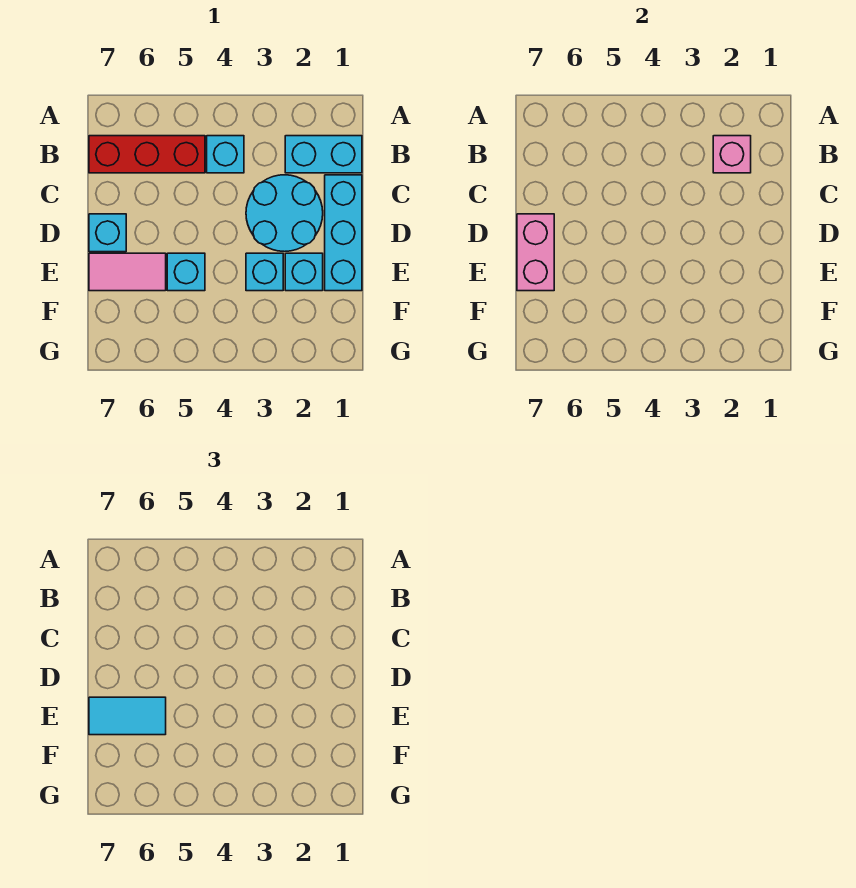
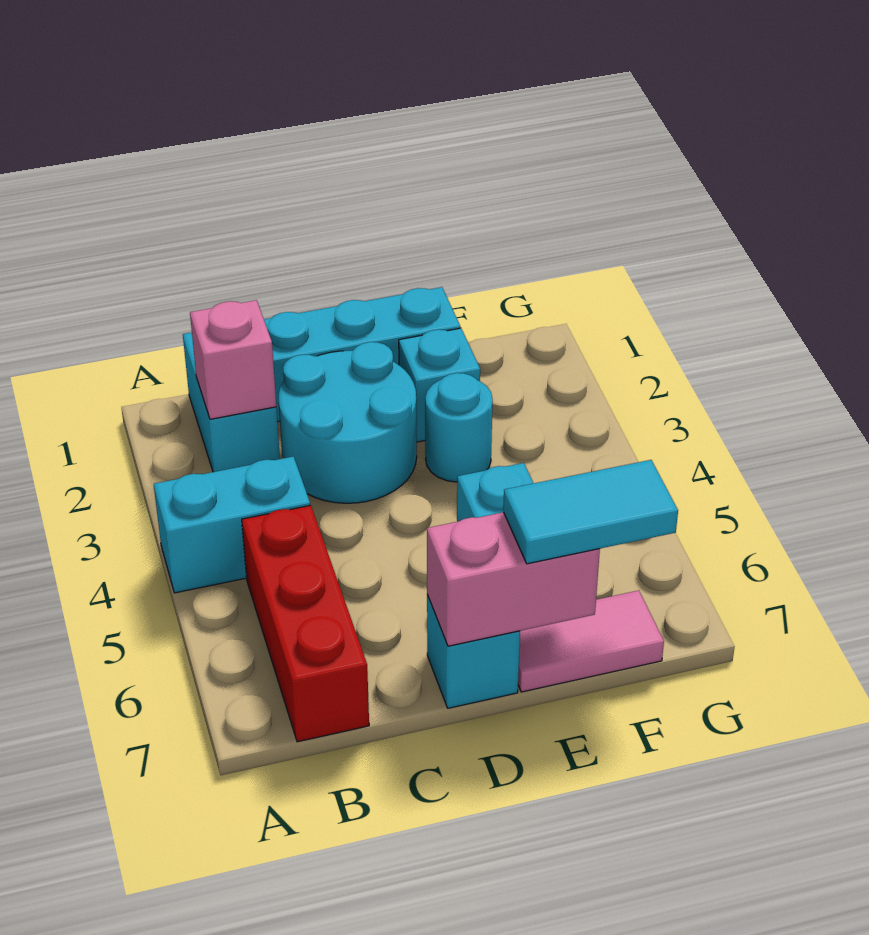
cyan brick B4 level 1 -> cyan brick A4:B4 level 1
cyan brick E3 level 1 -> cyan round brick E3 level 1
pink tile E6:E7 level 1 -> pink tile E7:F7 level 1
cyan tile E6:E7 level 3 -> cyan tile E7:F7 level 3

